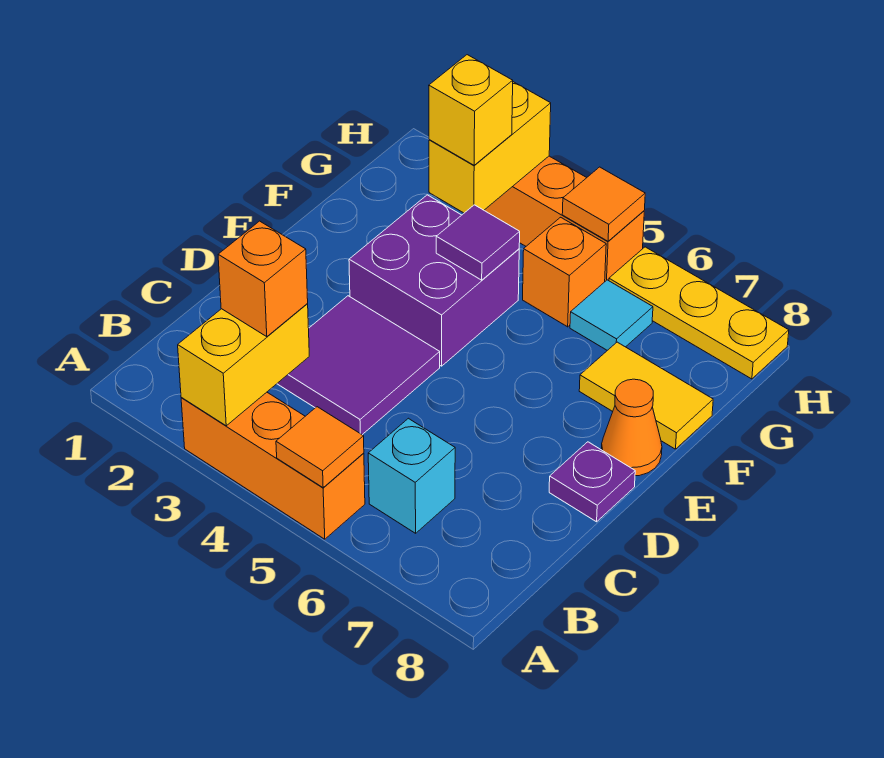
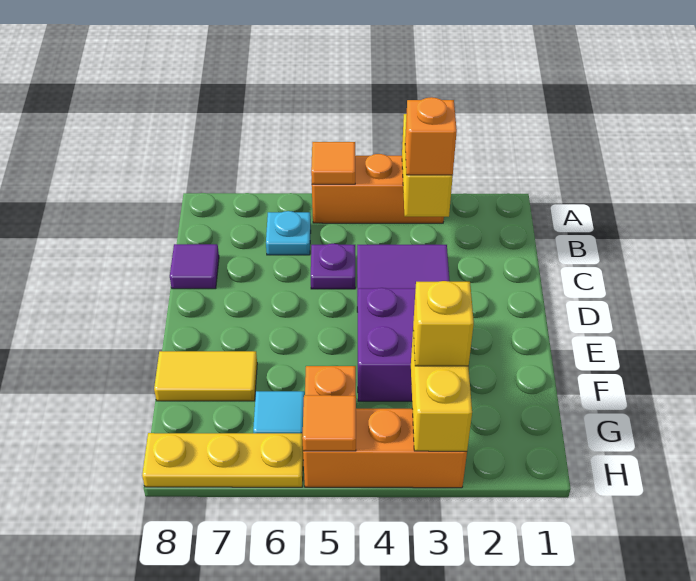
cyan brick B6 level 1 -> cyan plate B6 level 1
purple plate D8 level 1 -> purple plate C5 level 1
orange cone E8 level 1 -> none
purple tile F4 level 2 -> purple tile C8 level 1

